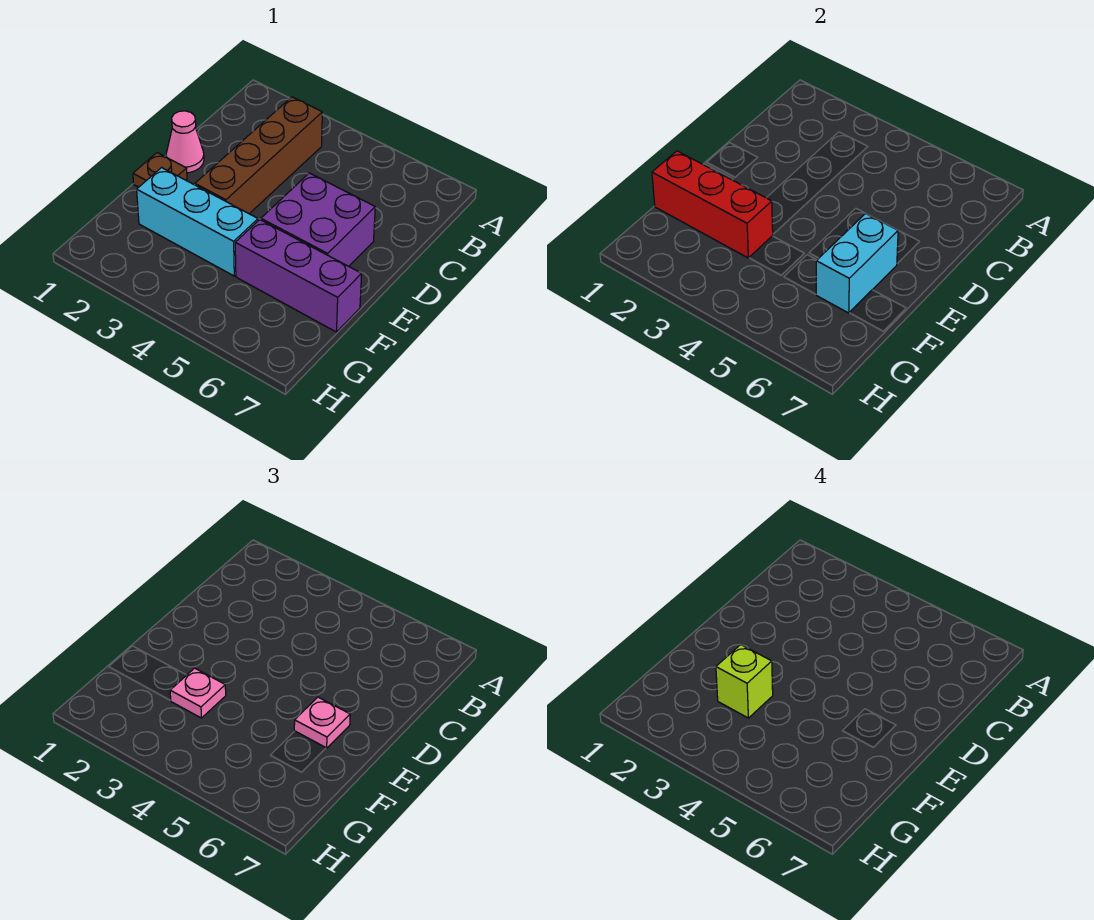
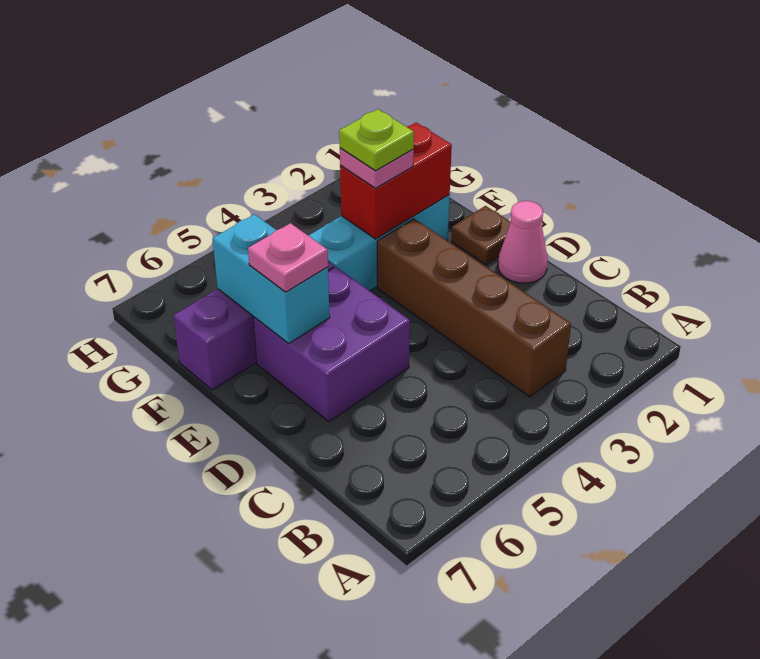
red brick F1:F3 level 2 -> red brick F2:F3 level 2
lime brick F3 level 4 -> lime plate F3 level 4

